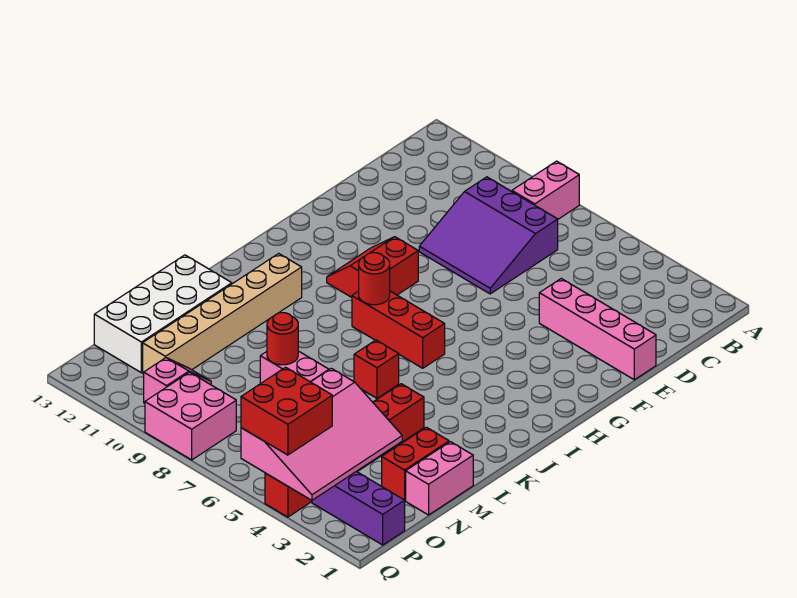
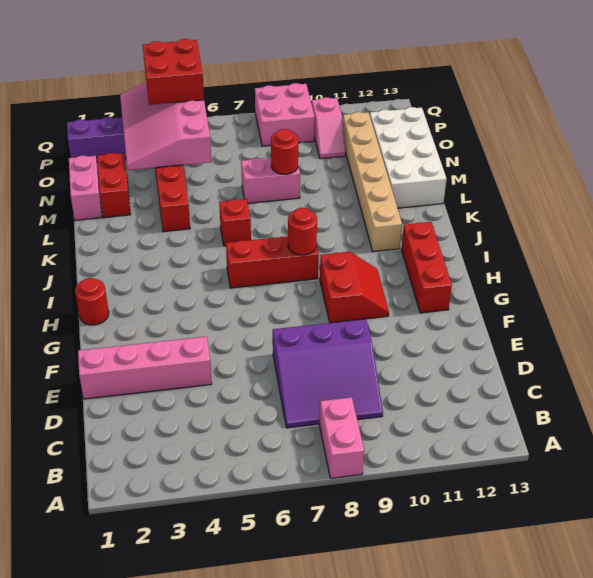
purple slope C7:E9 level 1 top C -> purple slope C7:E9 level 1 top E
none -> red brick G12:I12 level 1
none -> red round brick H1 level 1

